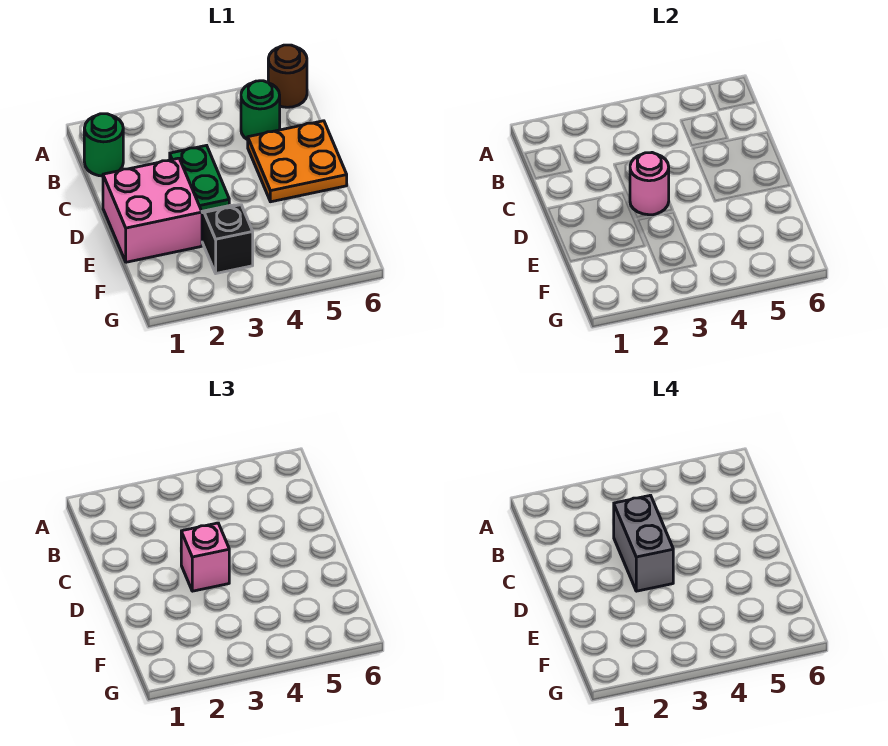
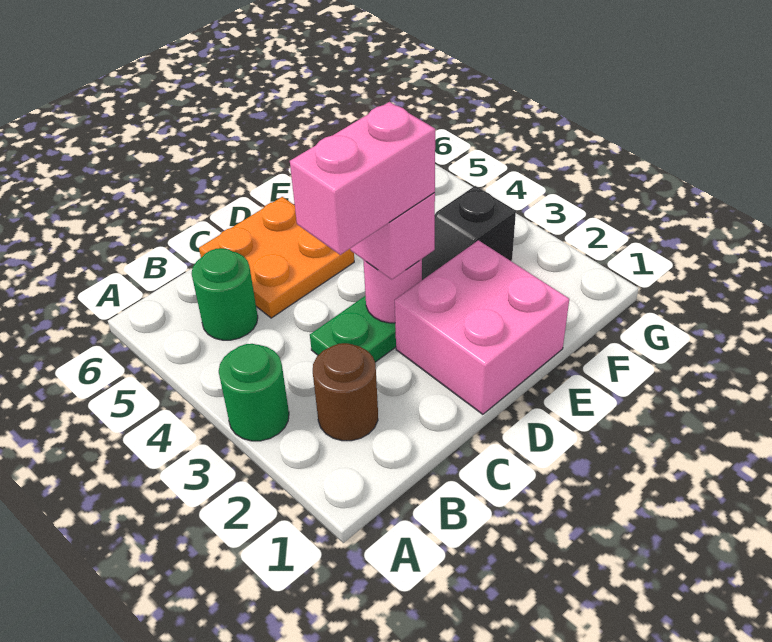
brown round brick A6 level 1 -> brown round brick B2 level 1
green round brick B1 level 1 -> green round brick A3 level 1
grey brick C3:D3 level 4 -> pink brick C3:D3 level 4

